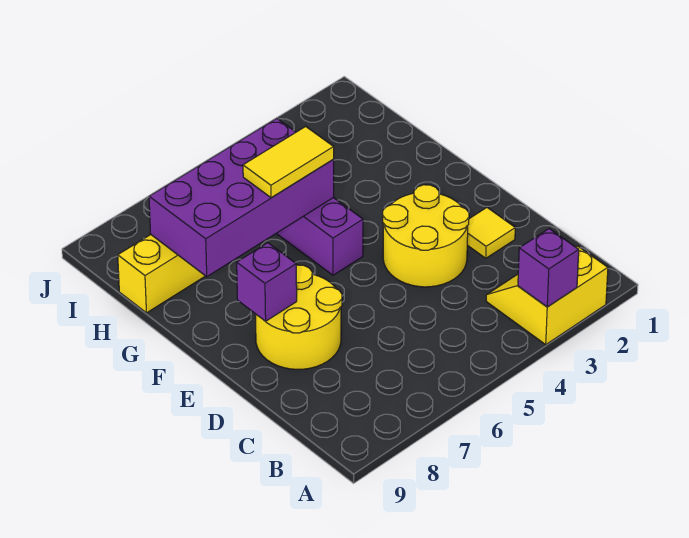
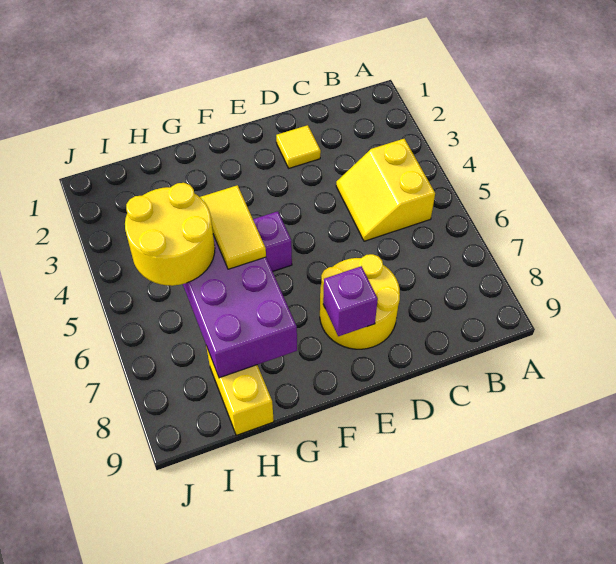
yellow slope A2:B3 level 1 top A -> yellow slope B4:C5 level 1 top B
purple brick A3 level 2 -> none
yellow round brick D3:E4 level 1 -> yellow round brick H5:I6 level 3

